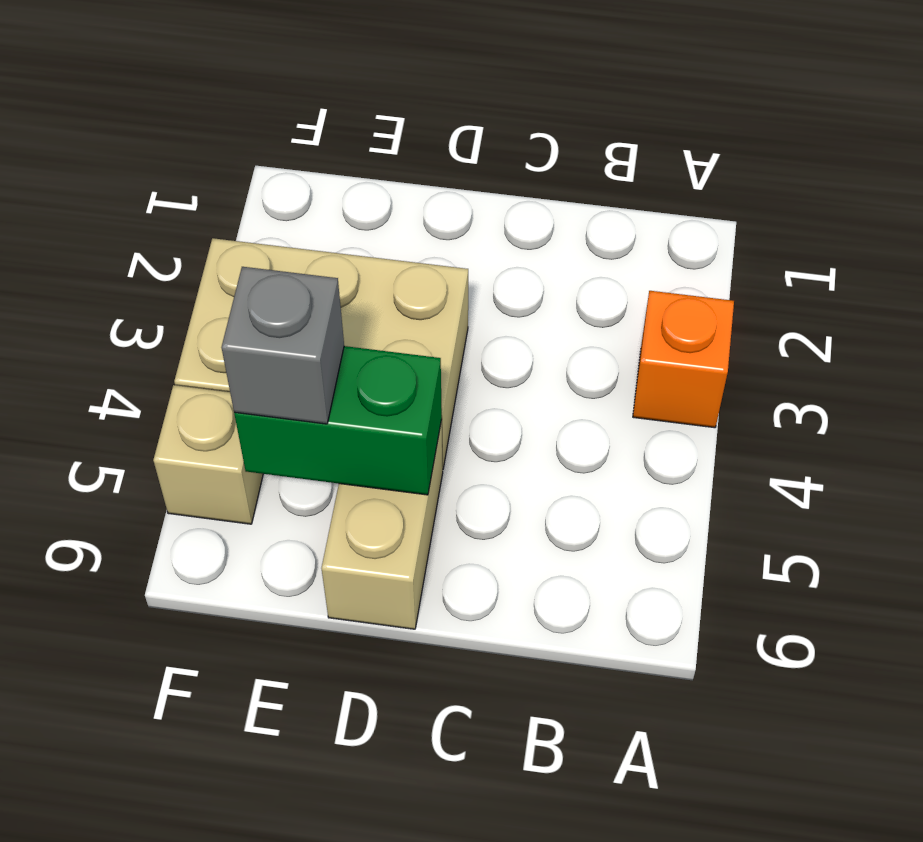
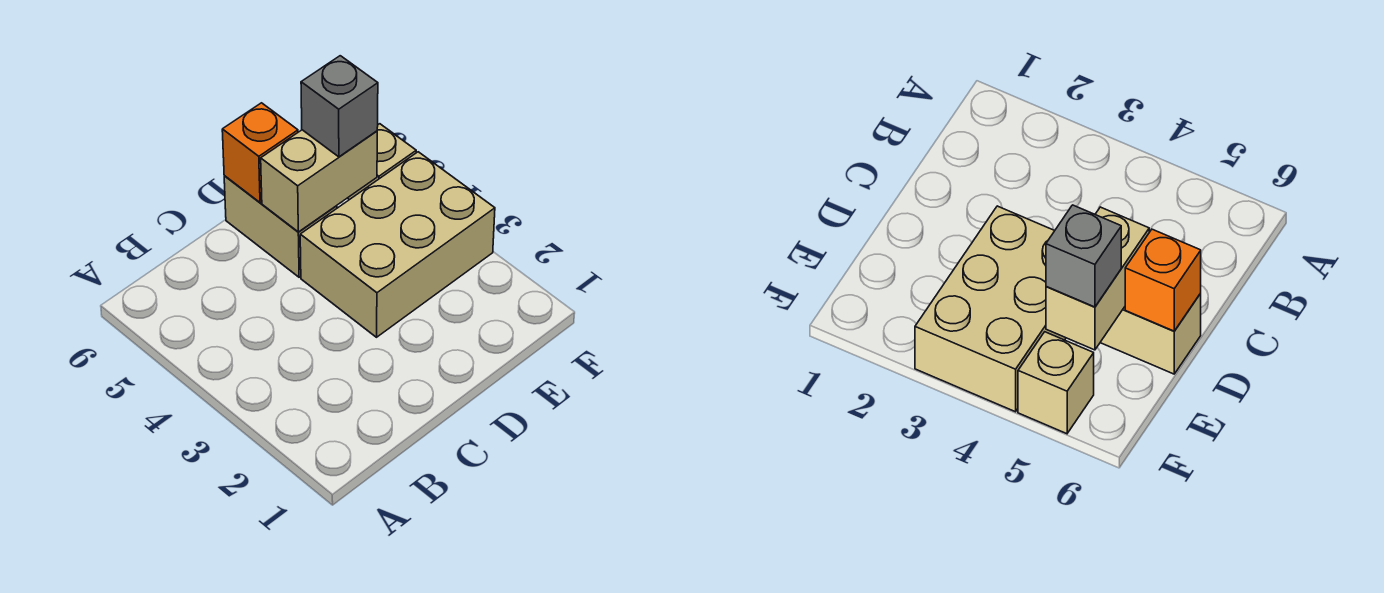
orange brick A3 level 1 -> orange brick D6 level 2
green brick D5:E5 level 2 -> tan brick D5:E5 level 2

